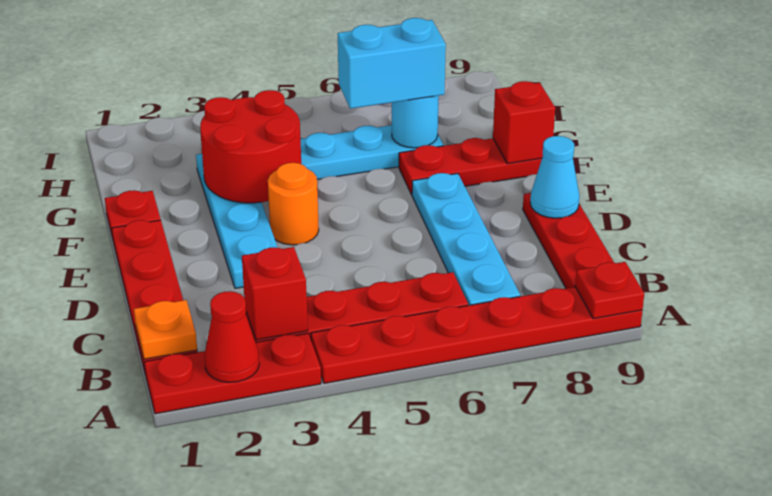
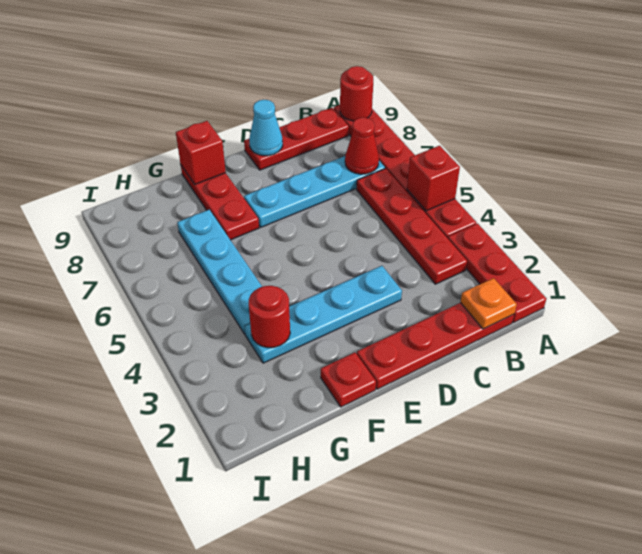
red cone A2 level 2 -> red cone B7 level 2
red plate A9 level 2 -> red round brick A9 level 2
red brick B3 level 2 -> red brick A5 level 2
orange round brick E4 level 1 -> none
red round brick F3:G4 level 2 -> red round brick G3 level 2
cyan brick G6:G7 level 3 -> none
cyan round brick G7 level 2 -> none

